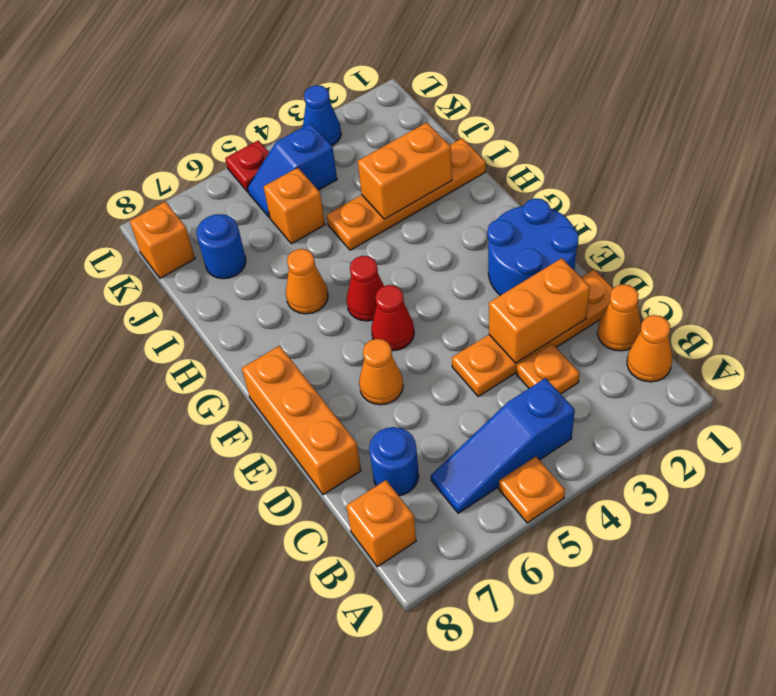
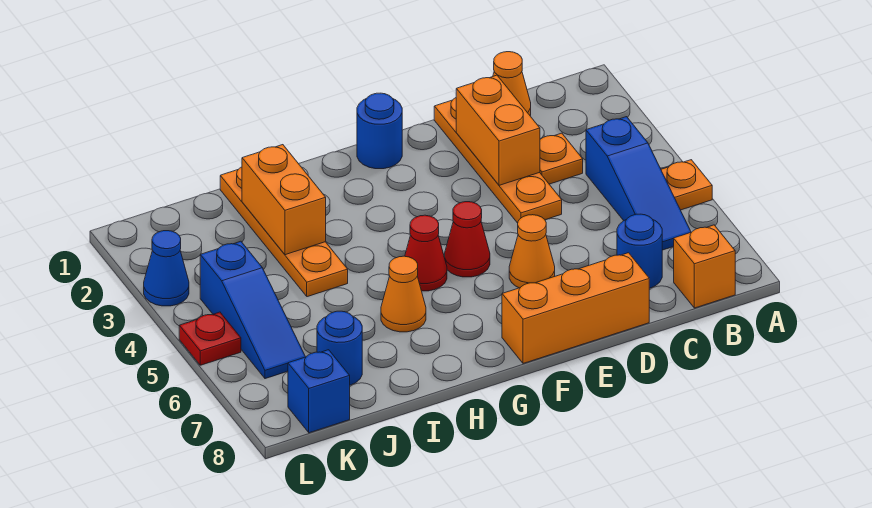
orange cone B1 level 1 -> none
blue round brick E1:F2 level 1 -> blue round brick F1 level 1
orange brick J5 level 1 -> none
blue slope K4:K5 level 1 top 4 -> blue slope K4:K6 level 1 top 4
orange brick K8 level 1 -> blue brick K8 level 1

